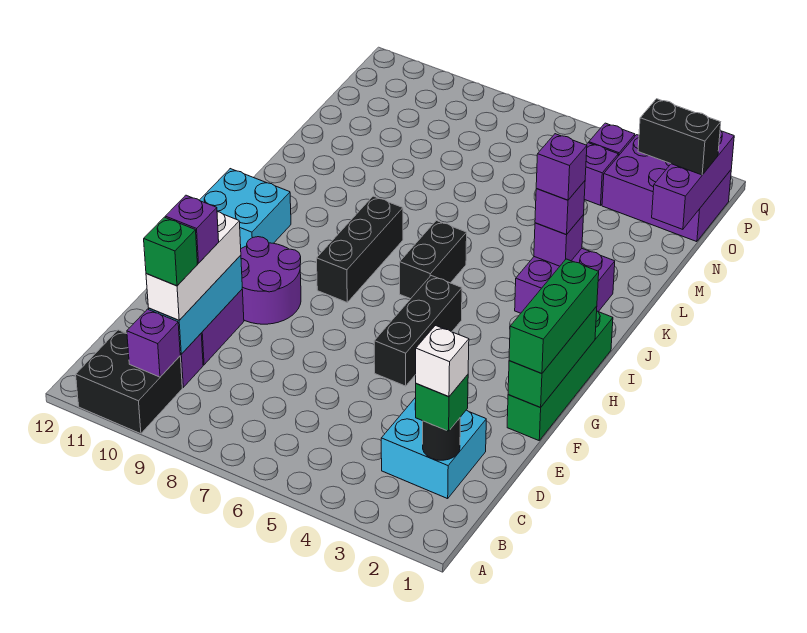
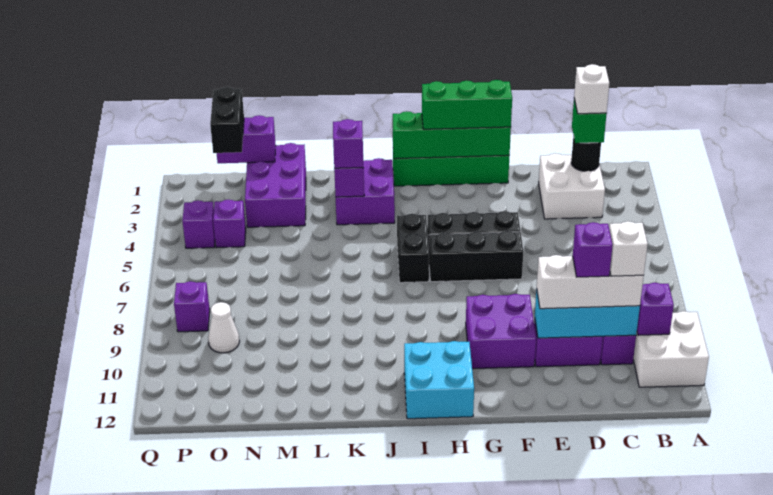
black brick A10:B11 level 1 -> white brick A10:B11 level 1
cyan brick C2:D3 level 1 -> white brick C2:D3 level 1
green brick C10 level 4 -> white brick C10 level 4
green brick F1:H1 level 2 -> green brick F1:I1 level 2
purple round brick F9:G10 level 1 -> purple brick F9:G10 level 1
black brick H8:J8 level 1 -> black brick F6:H6 level 1
black brick I6:J6 level 1 -> black brick I5:I6 level 1
purple brick K3 level 4 -> purple brick P8 level 1
purple brick N1:P1 level 2 -> purple brick N1:O1 level 2
purple brick O1:P3 level 1 -> purple brick M1:N3 level 1
none -> white cone O9 level 1

